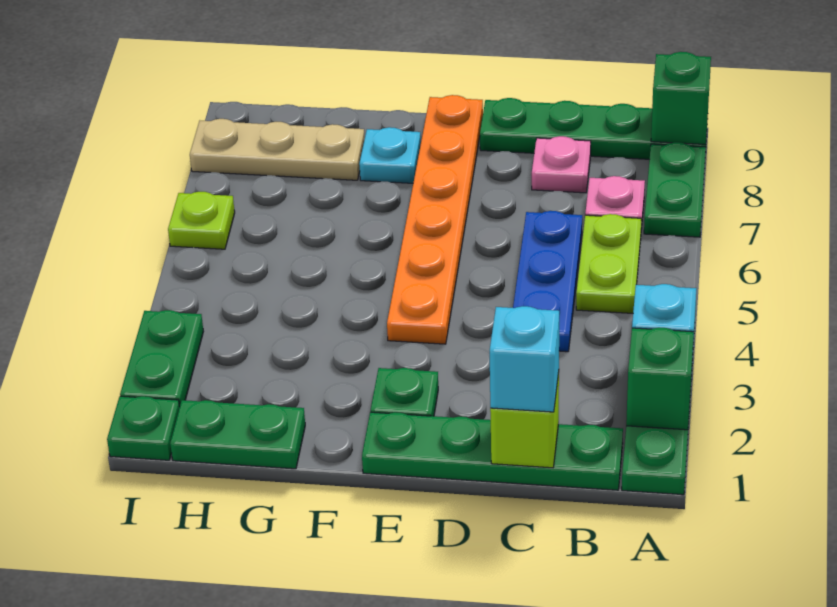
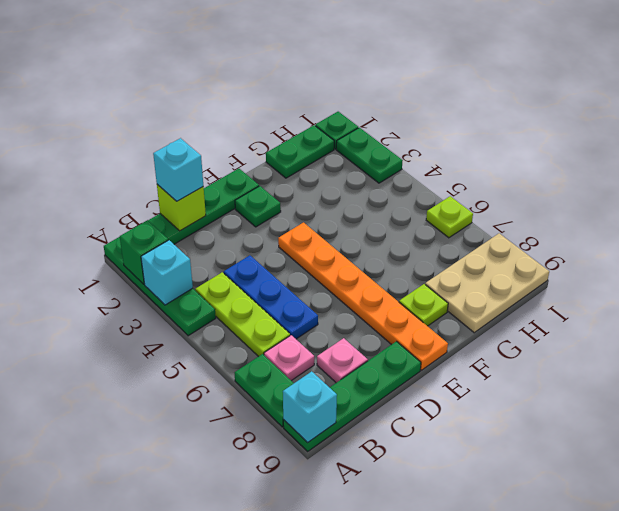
green brick A9 level 2 -> cyan brick A9 level 2
lime plate B5:B6 level 1 -> lime plate B4:B6 level 1
cyan plate F8 level 1 -> lime plate F8 level 1
tan plate G8:I8 level 1 -> tan plate G8:I9 level 1

